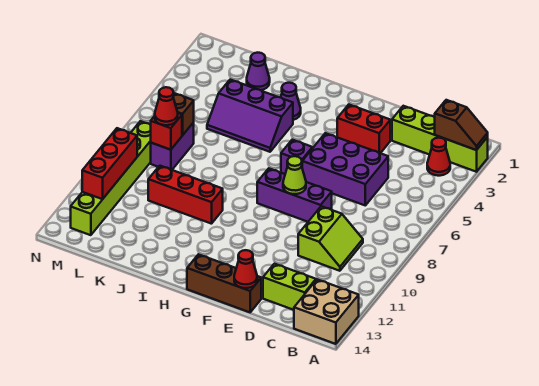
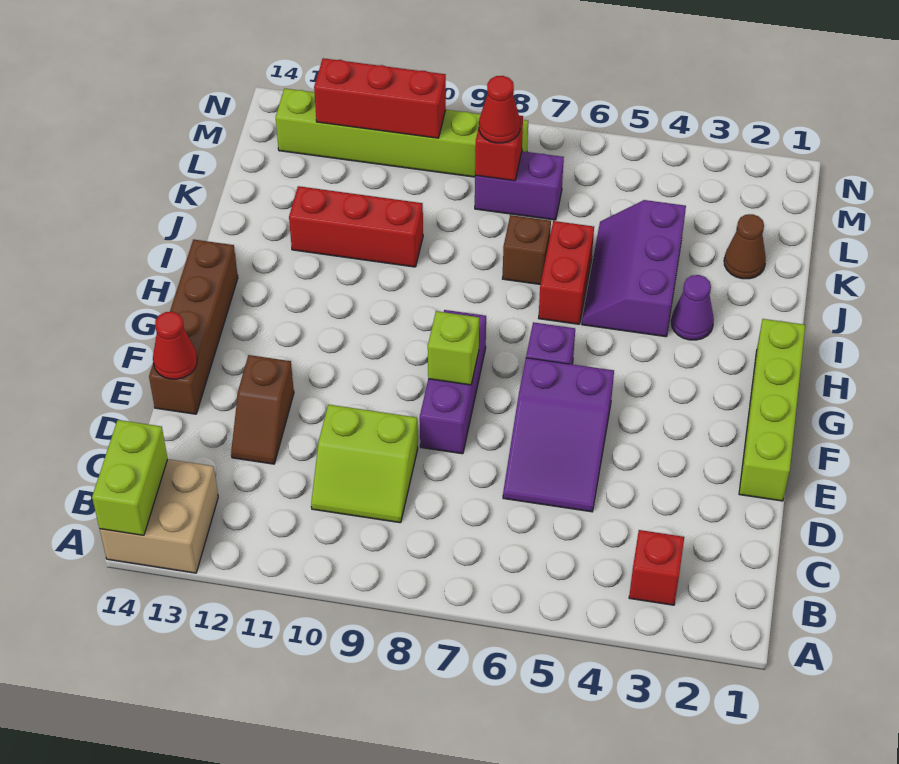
lime brick A2:D2 level 1 -> lime brick E1:H1 level 1
brown slope A2:B2 level 2 top B -> brown slope D12:E12 level 1 top E
red cone B3 level 1 -> red brick B3 level 1
lime brick C13:D13 level 1 -> lime brick A14:B14 level 2
purple brick D5:F6 level 1 -> purple slope D5:F6 level 1 top F
red brick E3:F3 level 1 -> red brick I6:J6 level 1
brown brick E14:G14 level 1 -> brown brick E14:H14 level 1
lime cone F8 level 2 -> lime brick F8 level 2
red brick I10:K10 level 1 -> red brick J10:J12 level 1
purple cone K2 level 1 -> brown cone K2 level 1
brown brick L7 level 2 -> brown brick J7 level 1

